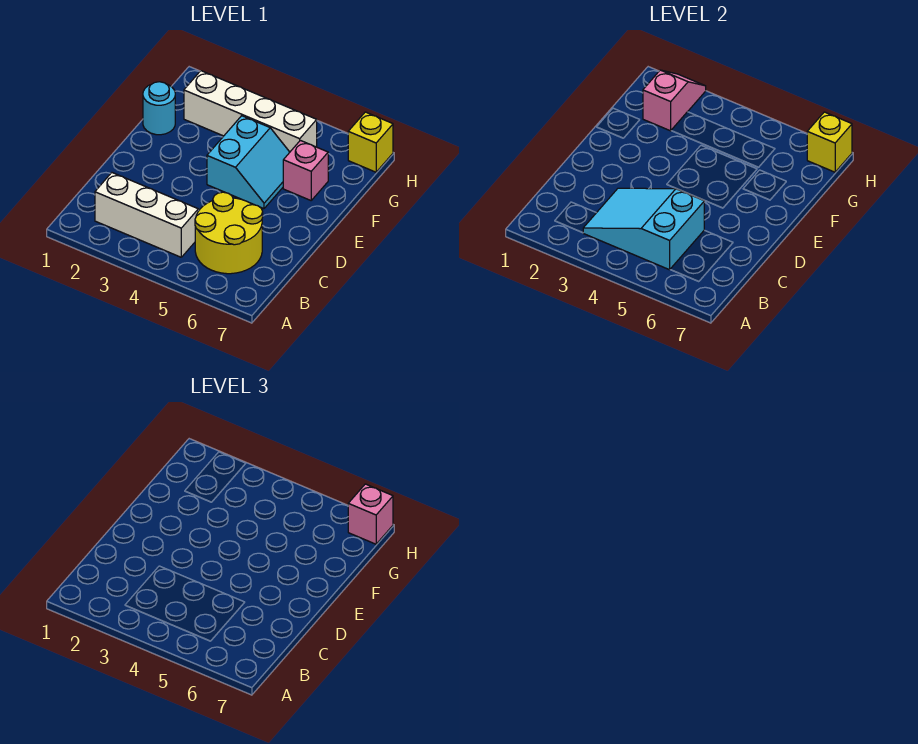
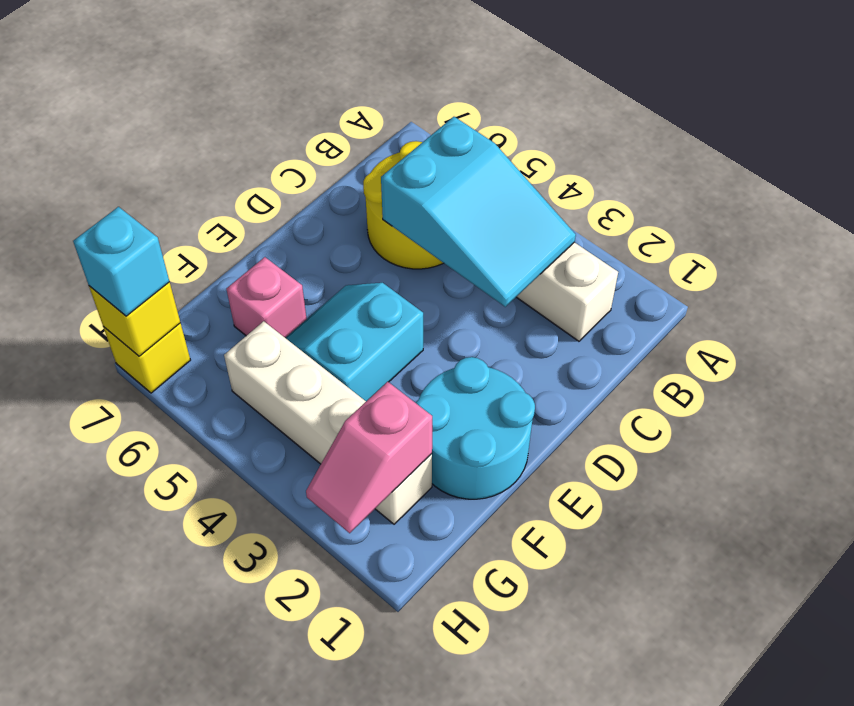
cyan round brick F1 level 1 -> cyan round brick E1:F2 level 1
pink brick H7 level 3 -> cyan brick H7 level 3

